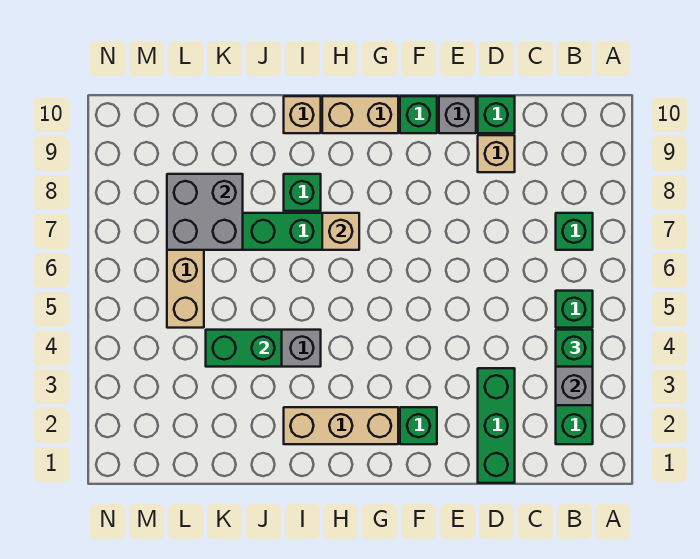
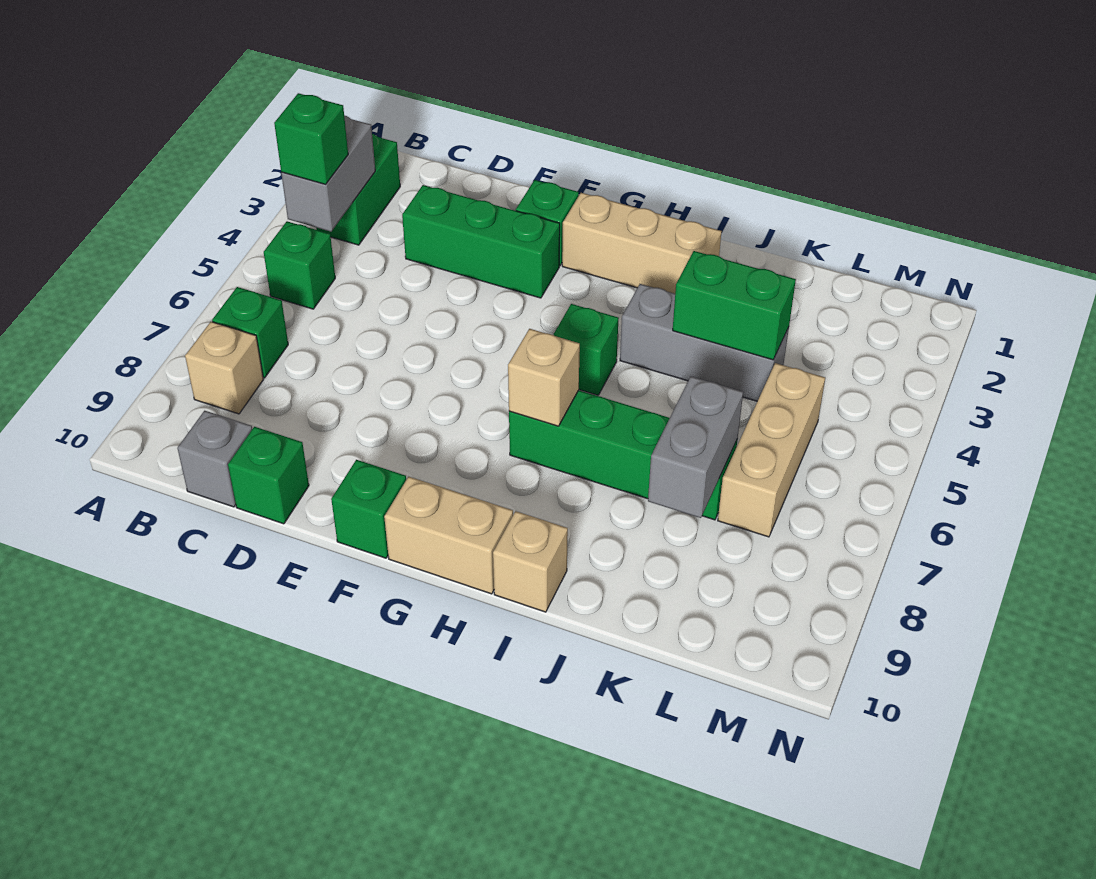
green brick D1:D3 level 1 -> green brick D3:F3 level 1
tan brick D9 level 1 -> tan brick B8 level 1
grey brick E10 level 1 -> grey brick C10 level 1
green brick I8 level 1 -> green brick H5 level 1
grey brick K7:L8 level 2 -> grey brick K7:K8 level 2

